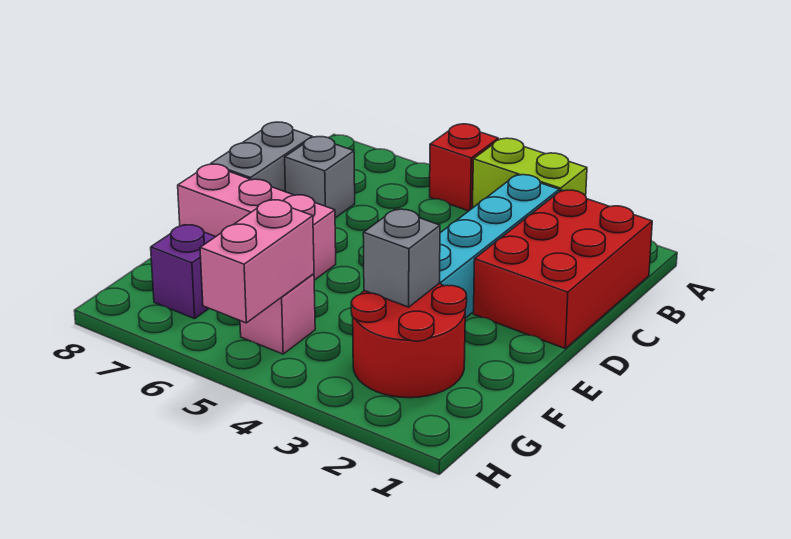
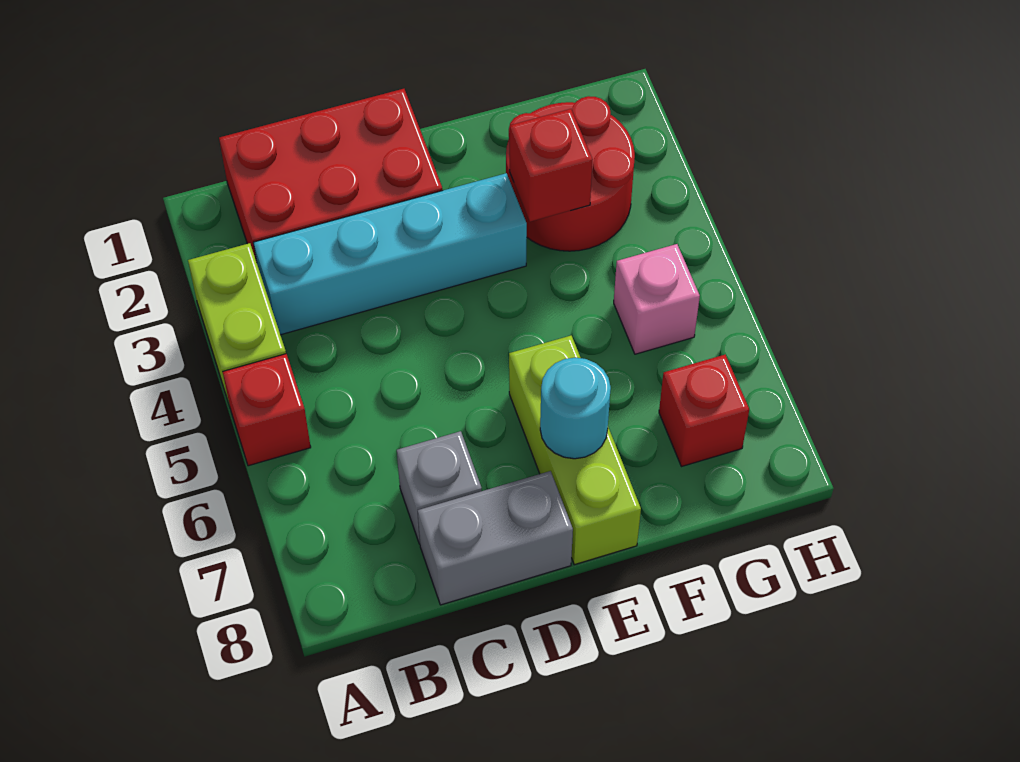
pink brick E6:E8 level 1 -> lime brick E6:E8 level 1
none -> cyan round brick E7 level 2
grey brick F3 level 2 -> red brick F3 level 2
pink brick G5:H5 level 2 -> none
purple brick G7 level 1 -> red brick G7 level 1

